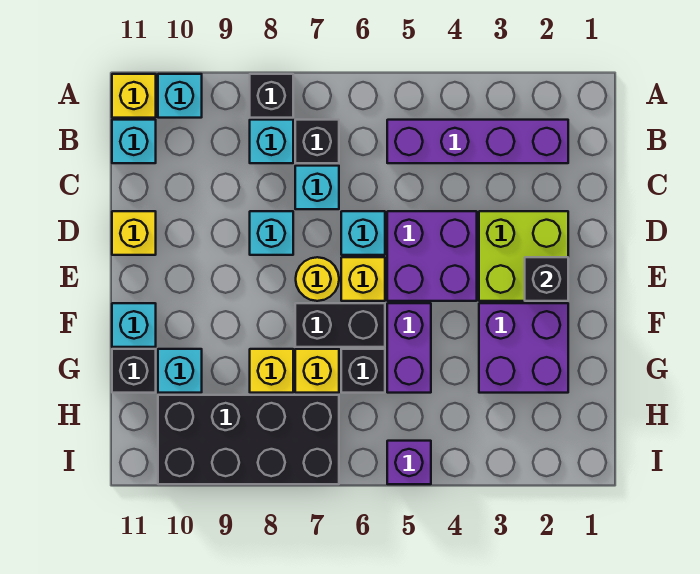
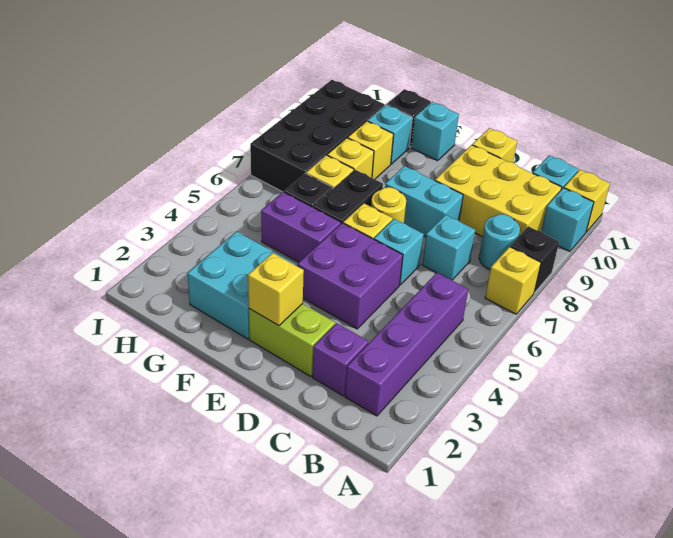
none -> yellow brick A7 level 1
black brick B7 level 1 -> none
cyan brick B8 level 1 -> cyan round brick B8 level 1
none -> yellow brick B9:D10 level 1
lime brick D2:E3 level 1 -> lime brick D2:E2 level 1
cyan brick D8 level 1 -> cyan brick D8:E8 level 1
black brick E2 level 2 -> yellow brick E2 level 2
purple brick F2:G3 level 1 -> cyan brick F2:G3 level 1
none -> yellow brick G9 level 1
purple brick I5 level 1 -> purple brick C2 level 1

